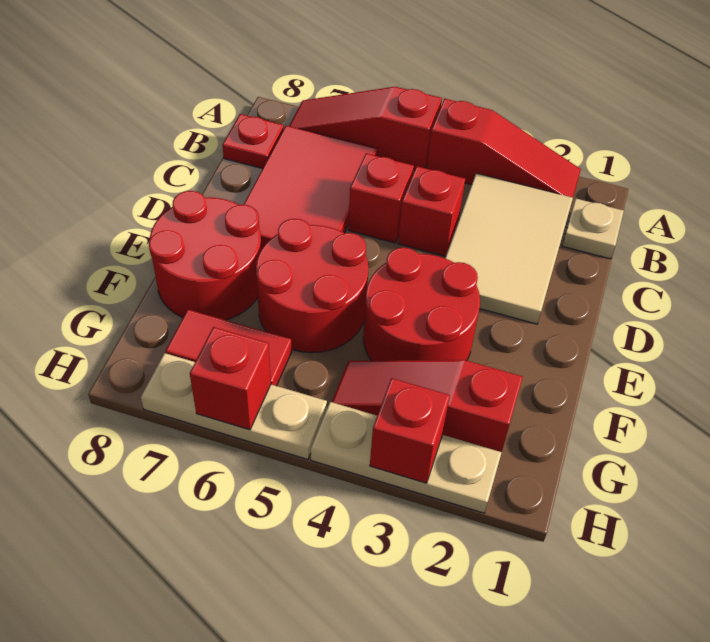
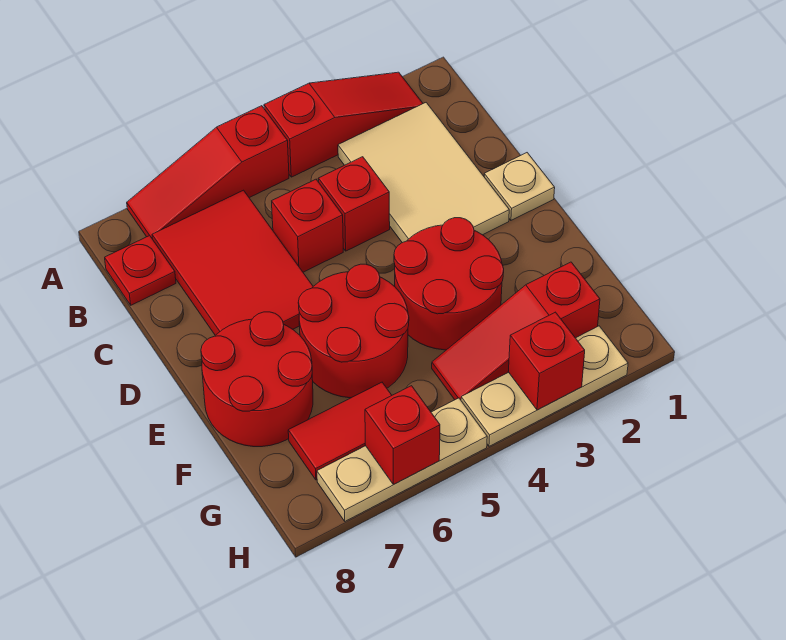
tan plate B1 level 1 -> tan plate D1 level 1

